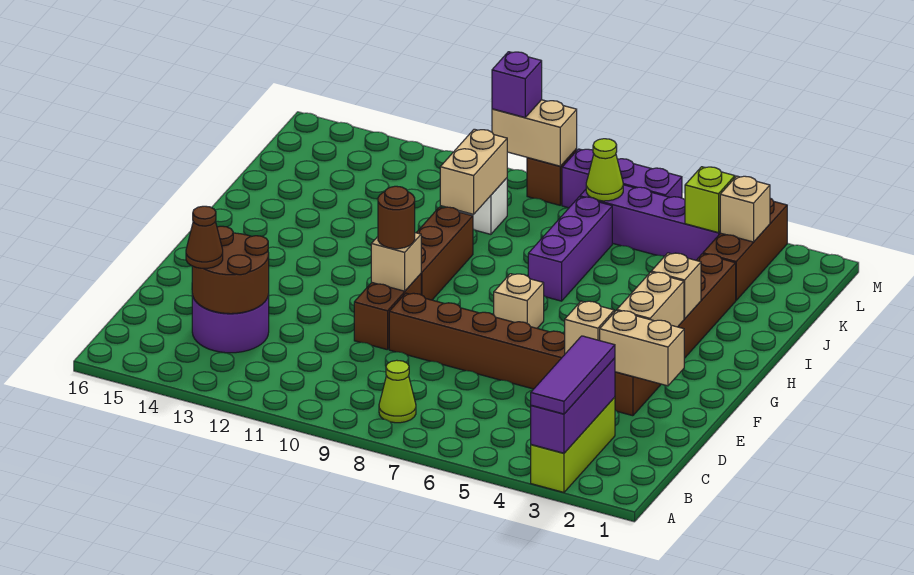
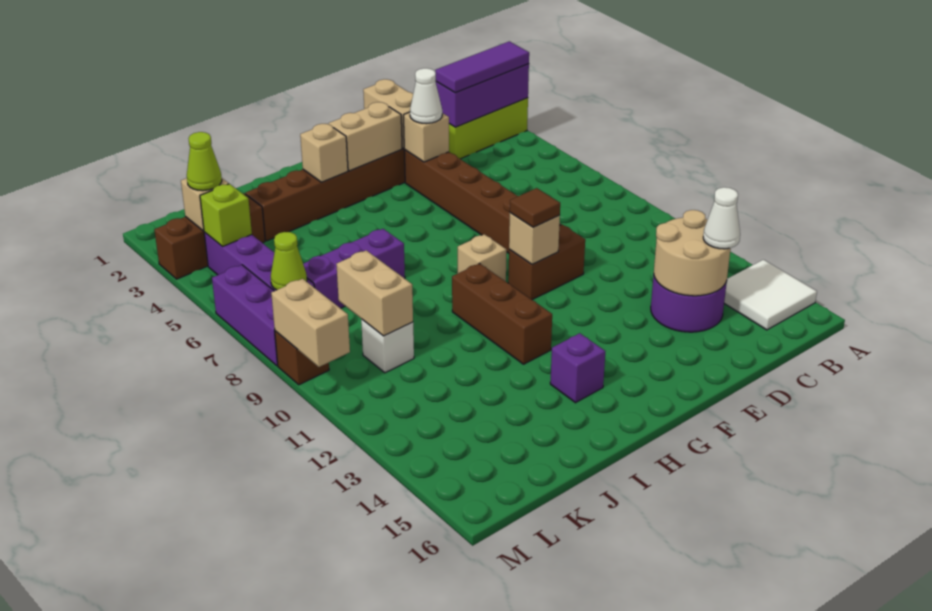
none -> white tile A14:B15 level 1
lime cone B8 level 1 -> lime cone L3 level 3
brown round brick C13:D14 level 2 -> tan round brick C13:D14 level 2
brown cone C14 level 3 -> white cone C14 level 3
none -> white cone E4 level 3
brown round brick F10 level 3 -> brown tile F10 level 3
tan brick G7 level 1 -> tan brick G9 level 1
brown brick G10:I10 level 1 -> brown brick H10:H12 level 1
tan brick J10:K10 level 2 -> tan brick K9:K10 level 2
purple brick M10 level 3 -> purple brick H14 level 1

